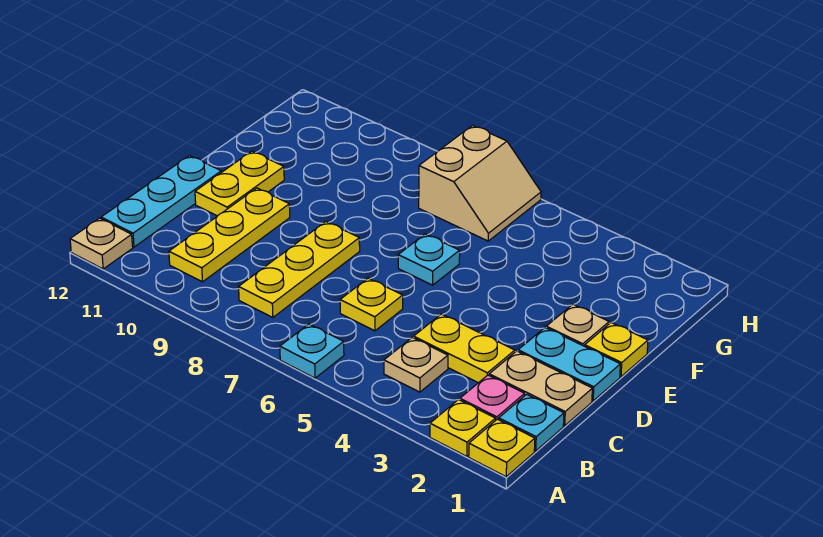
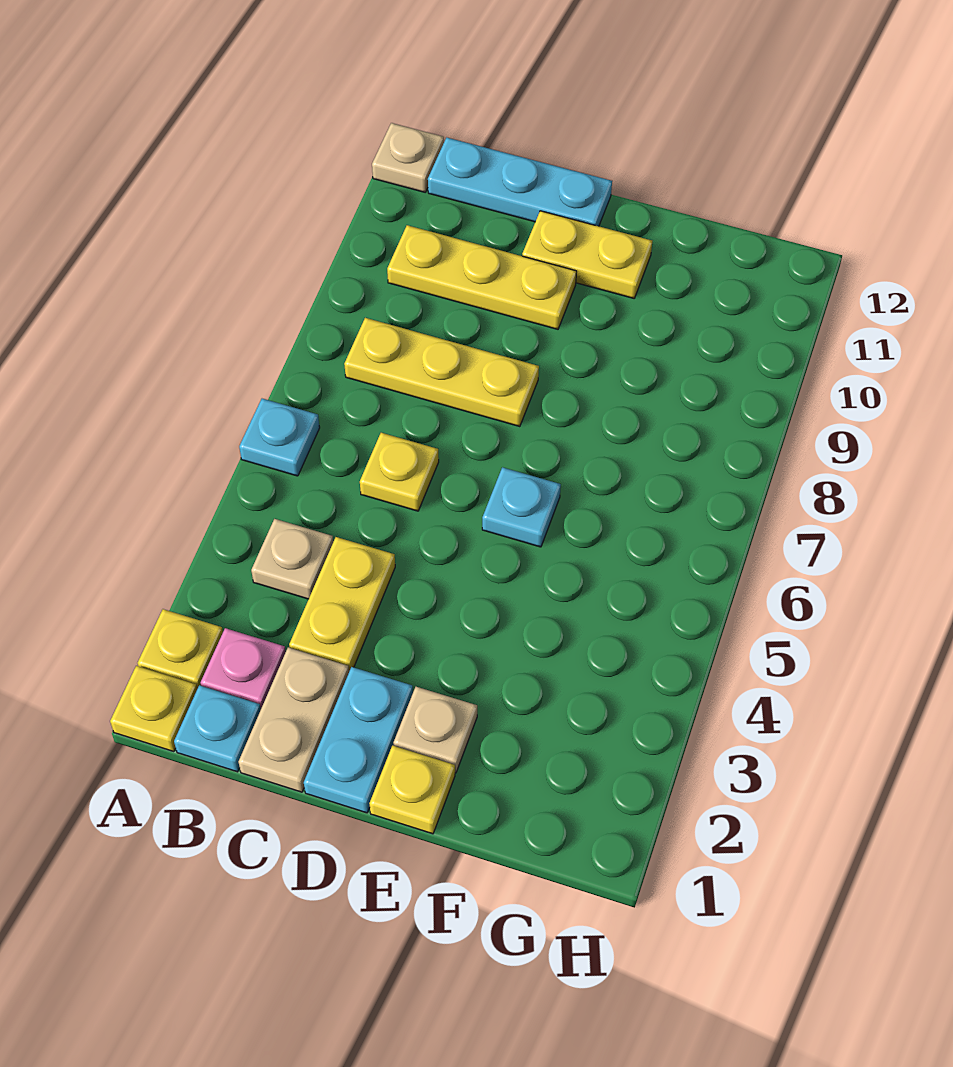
tan slope G6:H7 level 1 top 7 -> none

